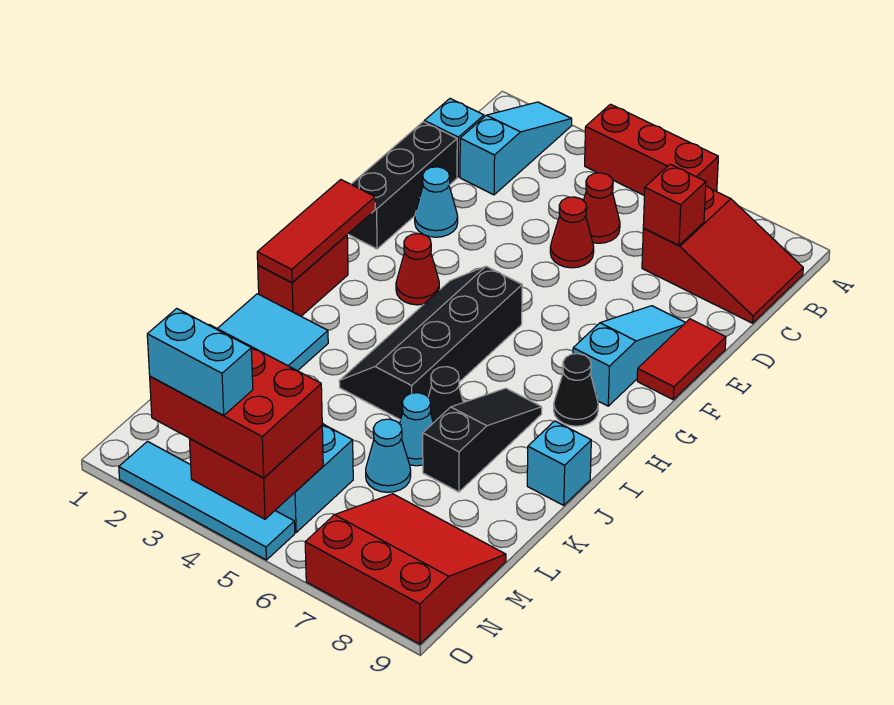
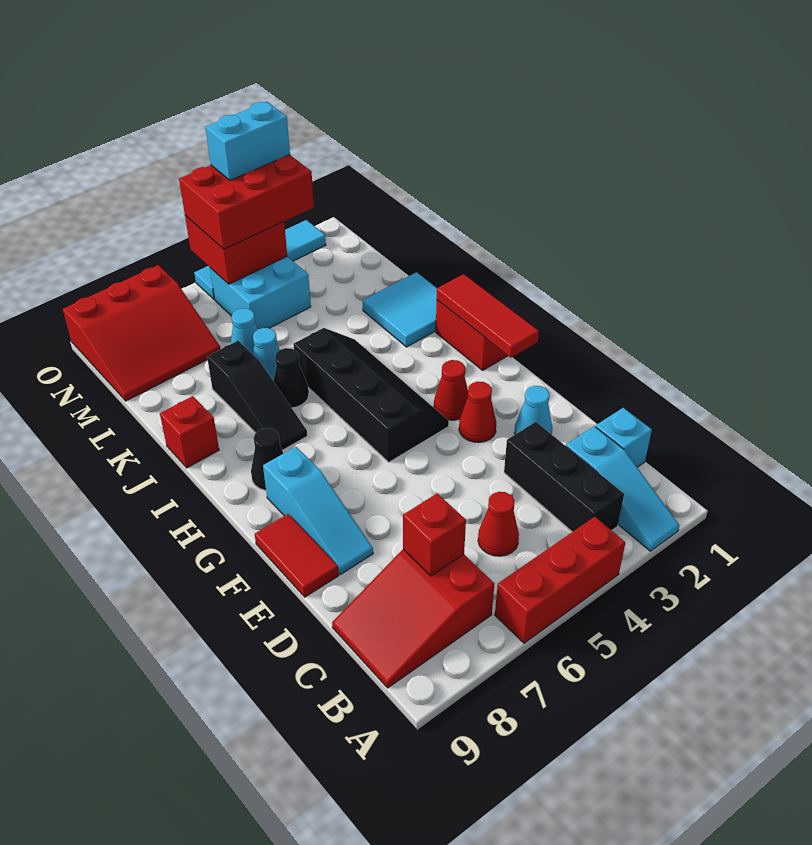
black brick D1:F1 level 1 -> black brick B3:D3 level 1
red cone D5 level 1 -> red cone F3 level 1
cyan brick J9 level 1 -> red brick J9 level 1

